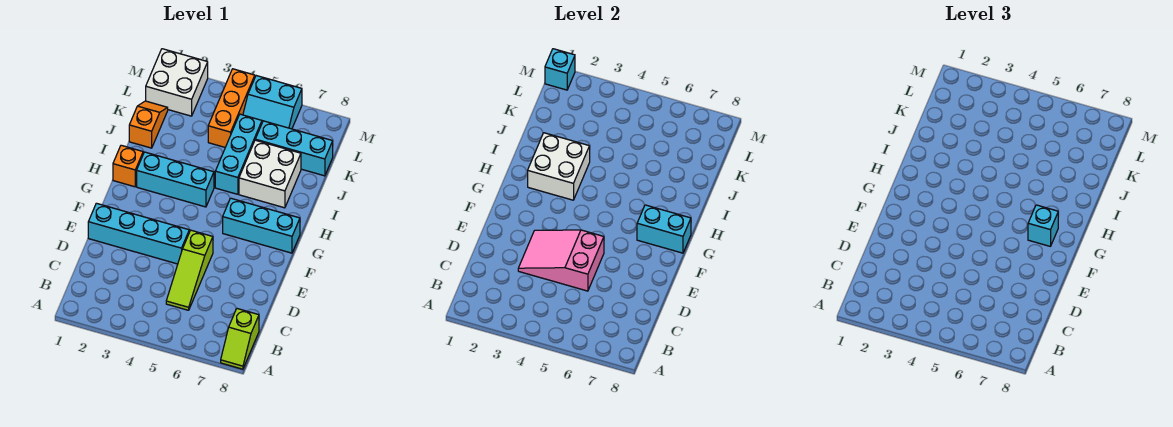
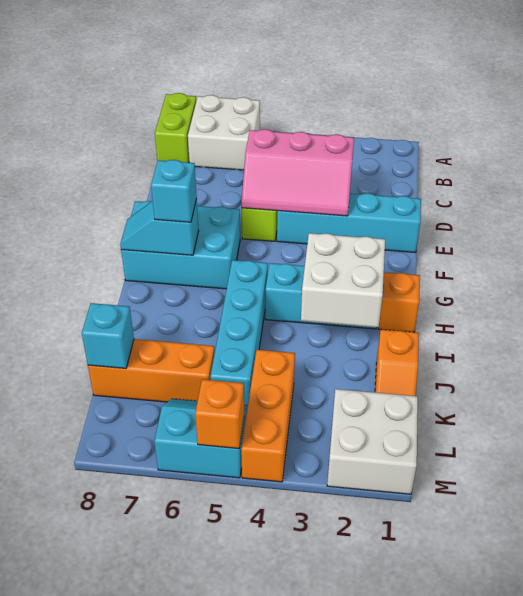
lime slope A8:B8 level 1 top B -> lime brick A8:B8 level 1
pink slope D3:E5 level 2 top 5 -> pink slope D3:E5 level 2 top D
cyan brick G6:G8 level 1 -> cyan brick F6:G8 level 1
cyan brick G7:G8 level 2 -> cyan slope G7:G8 level 2 top 7
cyan brick I5:K5 level 1 -> cyan brick H5:K5 level 1
white brick I6:J7 level 1 -> white brick A6:B7 level 1
cyan brick K6:K8 level 1 -> orange brick K6:K8 level 1
cyan brick M1 level 2 -> cyan brick K8 level 2
none -> orange brick M5 level 2

